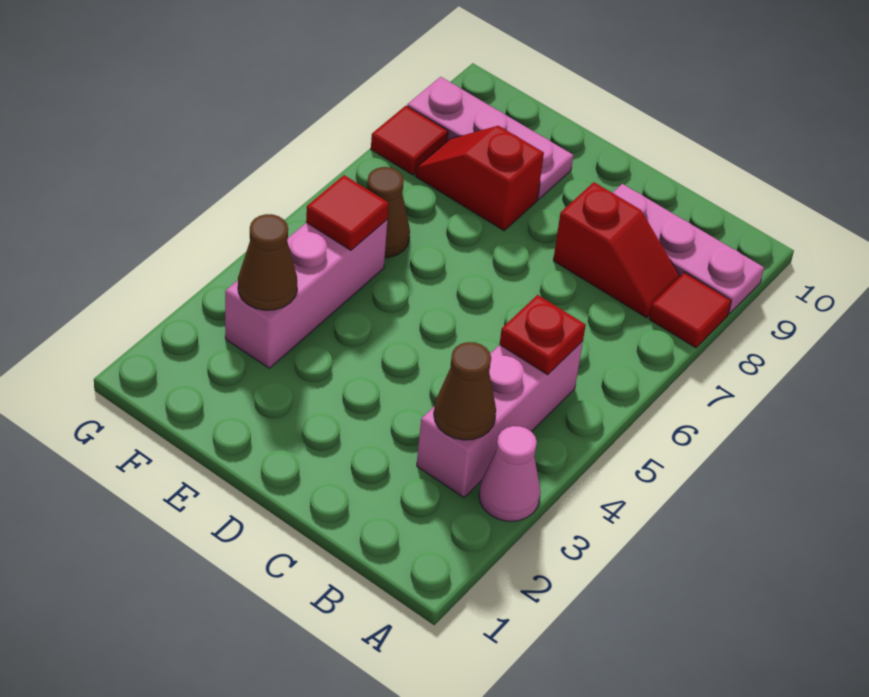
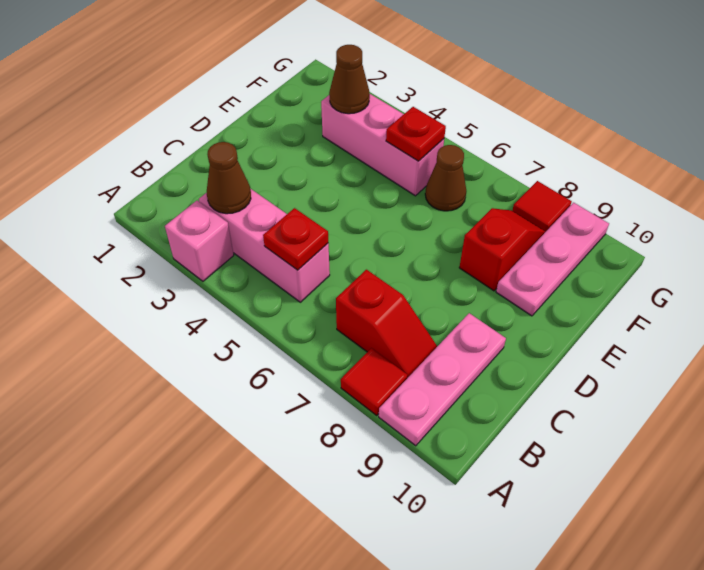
pink cone A3 level 1 -> pink brick A3 level 1
red slope B8:C8 level 1 top C -> red slope B7:B8 level 1 top 7
red tile F5 level 2 -> red plate F5 level 2

